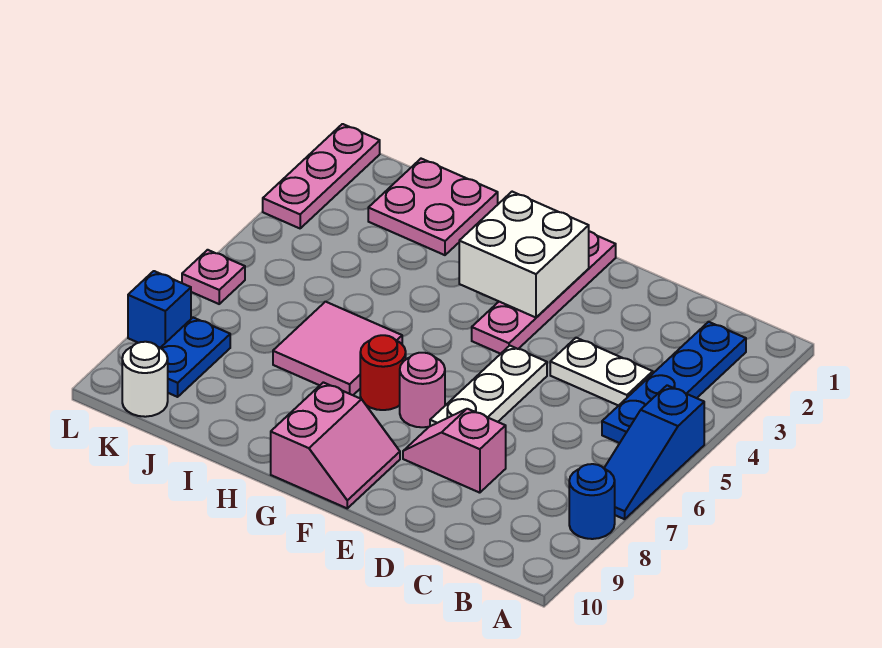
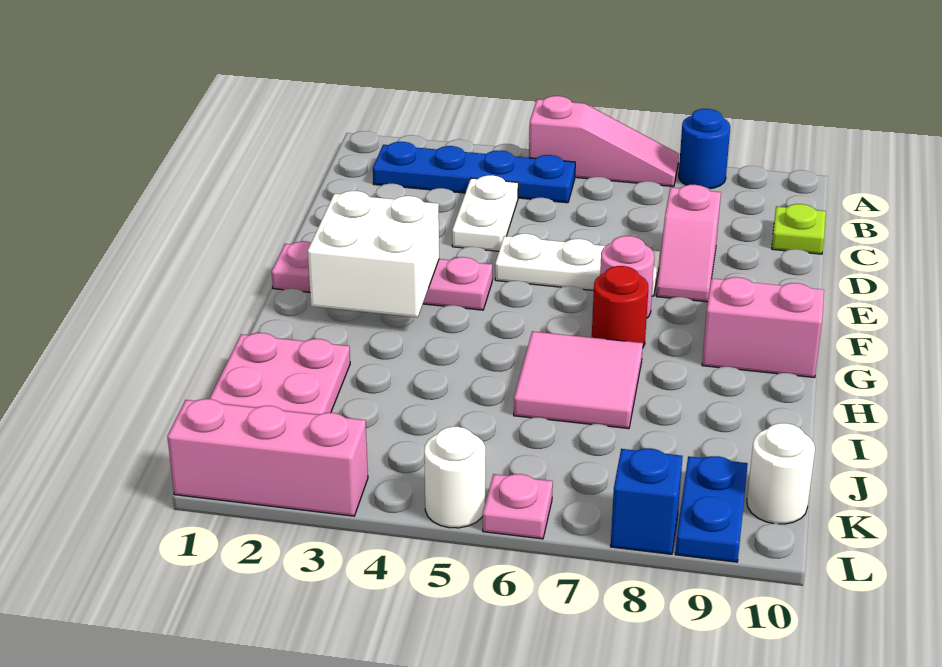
blue slope A5:A7 level 1 top 5 -> pink slope A5:A7 level 1 top 5
none -> lime plate C10 level 1
blue plate K8:K9 level 1 -> blue plate K9:L9 level 1
pink plate L1:L3 level 1 -> pink brick L1:L3 level 1
none -> white round brick L5 level 1

